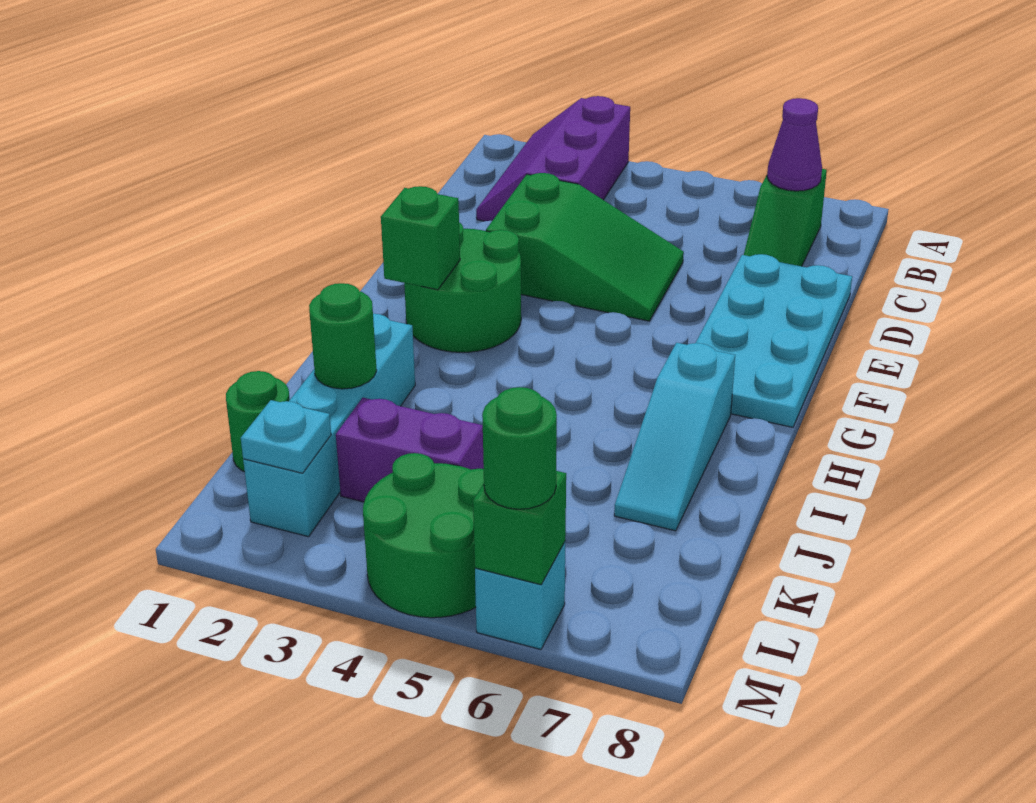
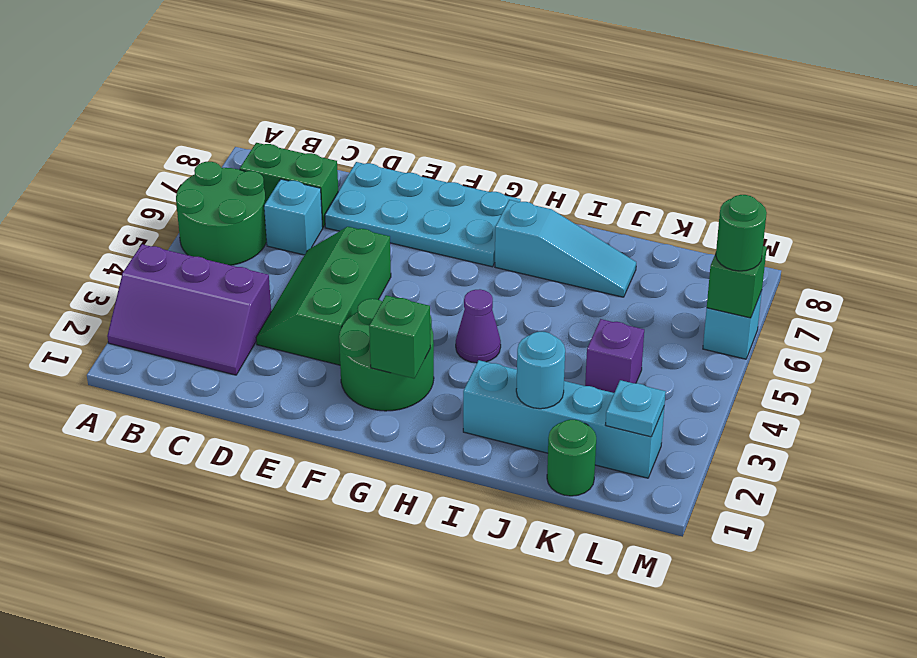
green slope B7:C7 level 1 top B -> green brick B7:C7 level 1
purple cone B7 level 2 -> purple cone H4 level 1
none -> cyan brick C6 level 1
green slope D3:E5 level 1 top 3 -> green slope D3:E5 level 1 top E
green round brick J2 level 2 -> cyan round brick J2 level 2
purple brick K3:K4 level 1 -> purple brick K4 level 1
green round brick L4:M5 level 1 -> green round brick A5:B6 level 1

